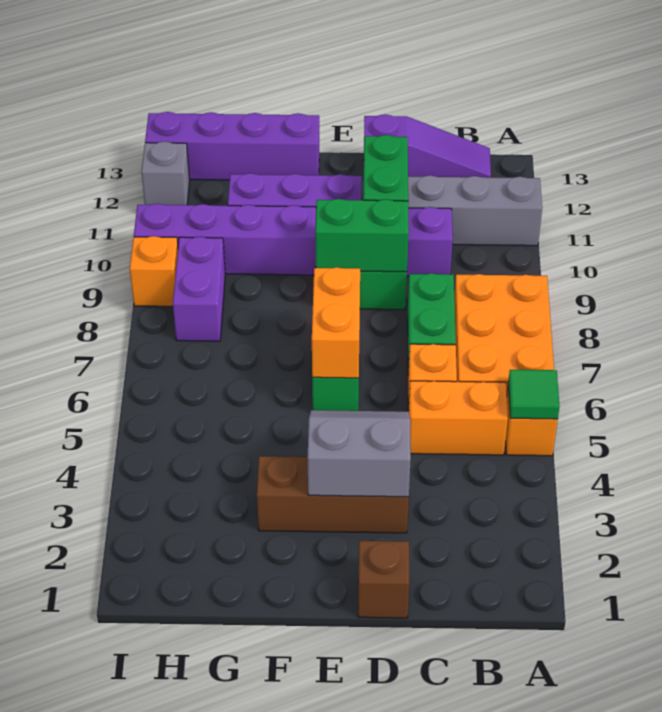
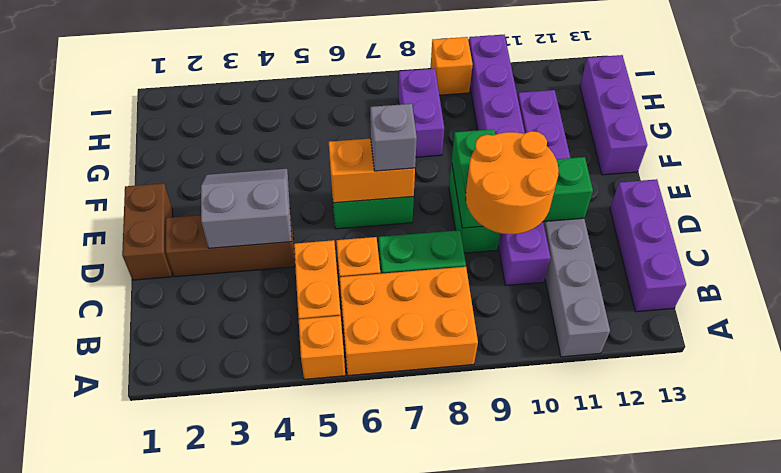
green tile A5 level 2 -> none
purple slope B13:D13 level 1 top D -> purple brick B13:D13 level 1
none -> orange round brick C9:D10 level 3
brown brick D1 level 1 -> brown brick D1:E1 level 1
brown brick D3:F3 level 1 -> brown brick D2:D4 level 1
grey slope D3:E4 level 2 top 3 -> grey slope D3:E4 level 2 top D
purple brick F13:I13 level 1 -> purple brick F13:H13 level 1
purple brick H8:H9 level 1 -> purple brick G8:H8 level 1
grey brick I12 level 1 -> grey brick E7 level 3

